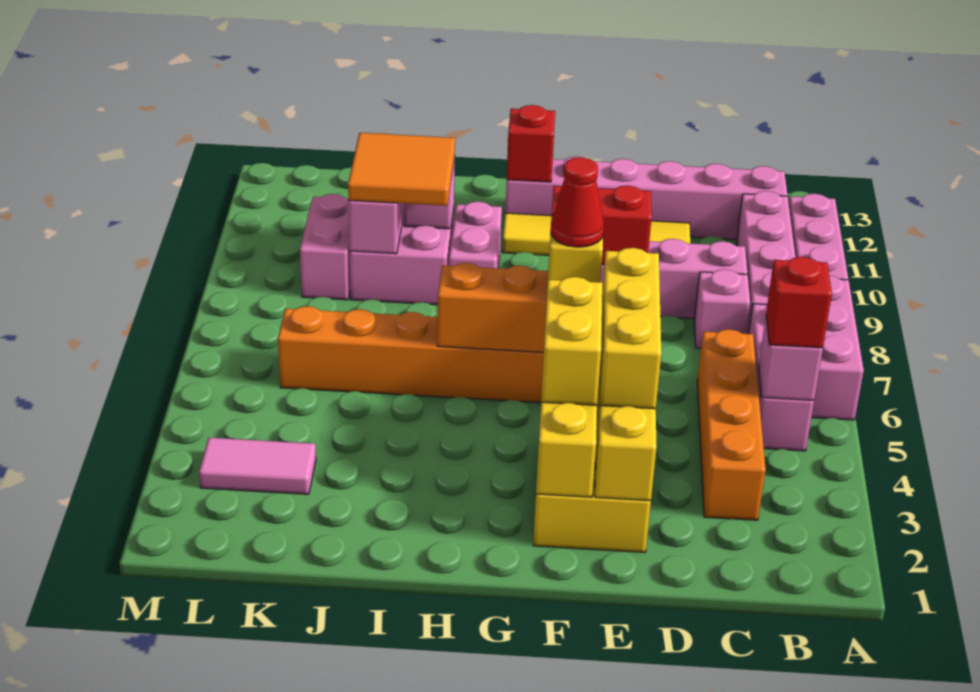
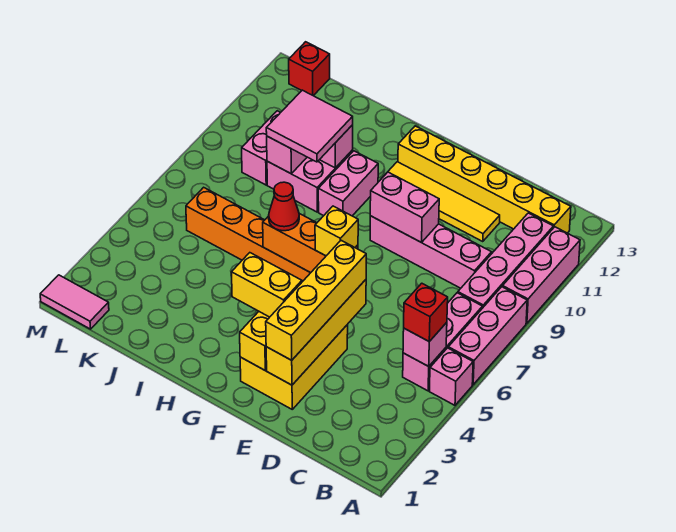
pink brick B12:G12 level 1 -> yellow brick B12:G12 level 1
orange brick C3:C6 level 1 -> none
pink brick C8 level 1 -> pink brick A5 level 1
yellow brick E3:E5 level 3 -> yellow brick E2:E5 level 3
red brick E9:F9 level 2 -> pink brick E9:F9 level 2
yellow brick F3:F4 level 3 -> yellow brick F3:G3 level 3
red cone F6 level 4 -> red cone H6 level 3
red brick G12 level 2 -> red brick L13 level 1
orange tile I9:J10 level 3 -> pink tile I9:J10 level 3
pink tile K3:L3 level 1 -> pink tile L1:M1 level 1

